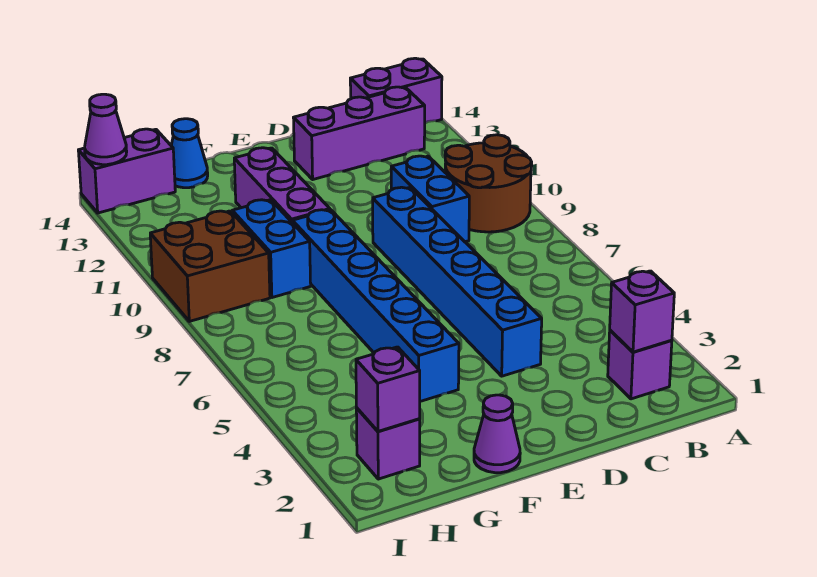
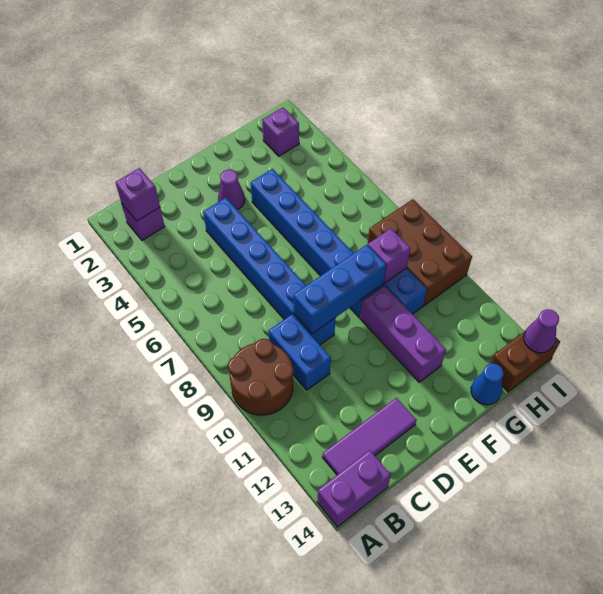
purple brick B13:D13 level 1 -> purple tile B13:D13 level 1
none -> blue brick D9:F9 level 2
purple cone F1 level 1 -> purple cone E3 level 1
purple brick H2 level 2 -> purple brick G9 level 2
brown brick H9:I10 level 1 -> brown brick H8:I10 level 1
purple brick H14:I14 level 1 -> brown brick H14:I14 level 1

